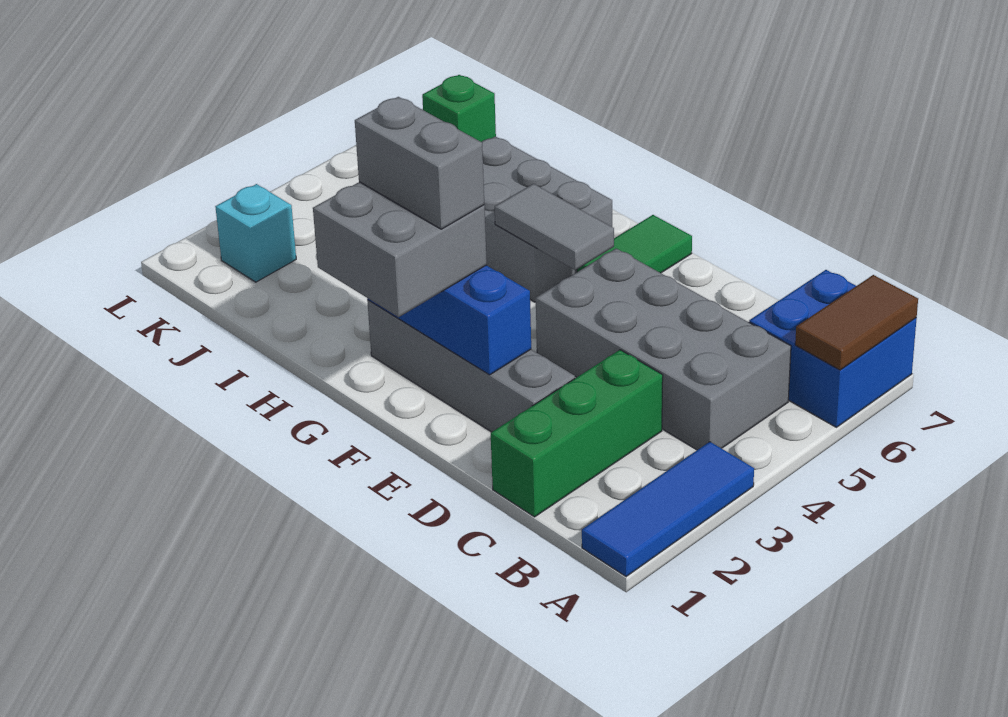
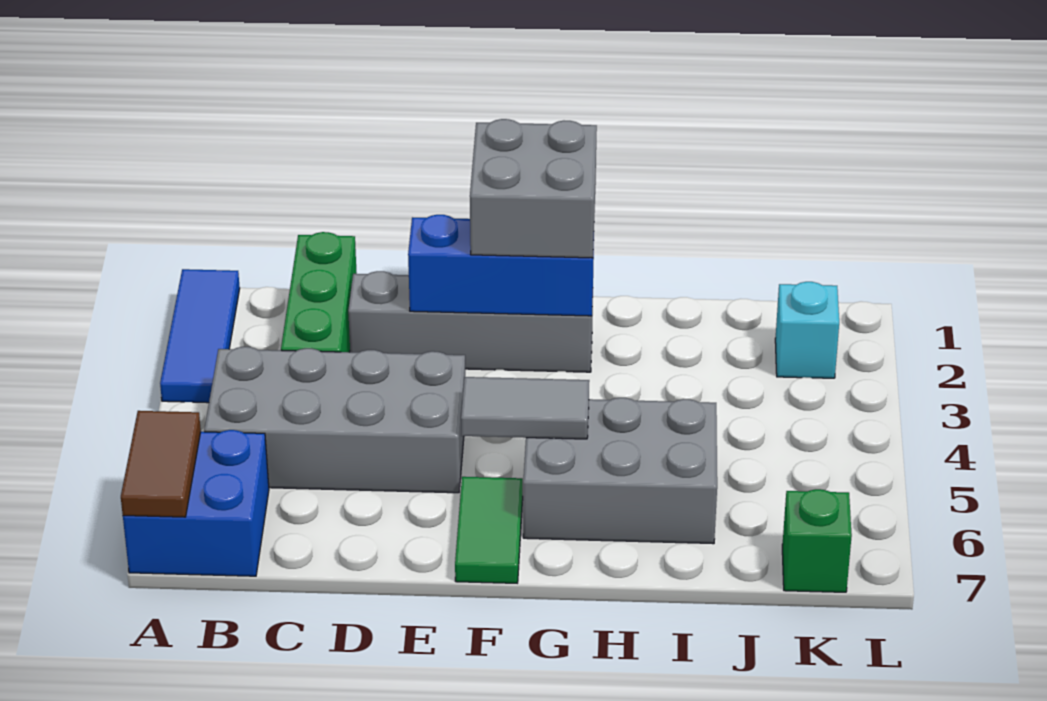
grey brick F2:G2 level 4 -> none

